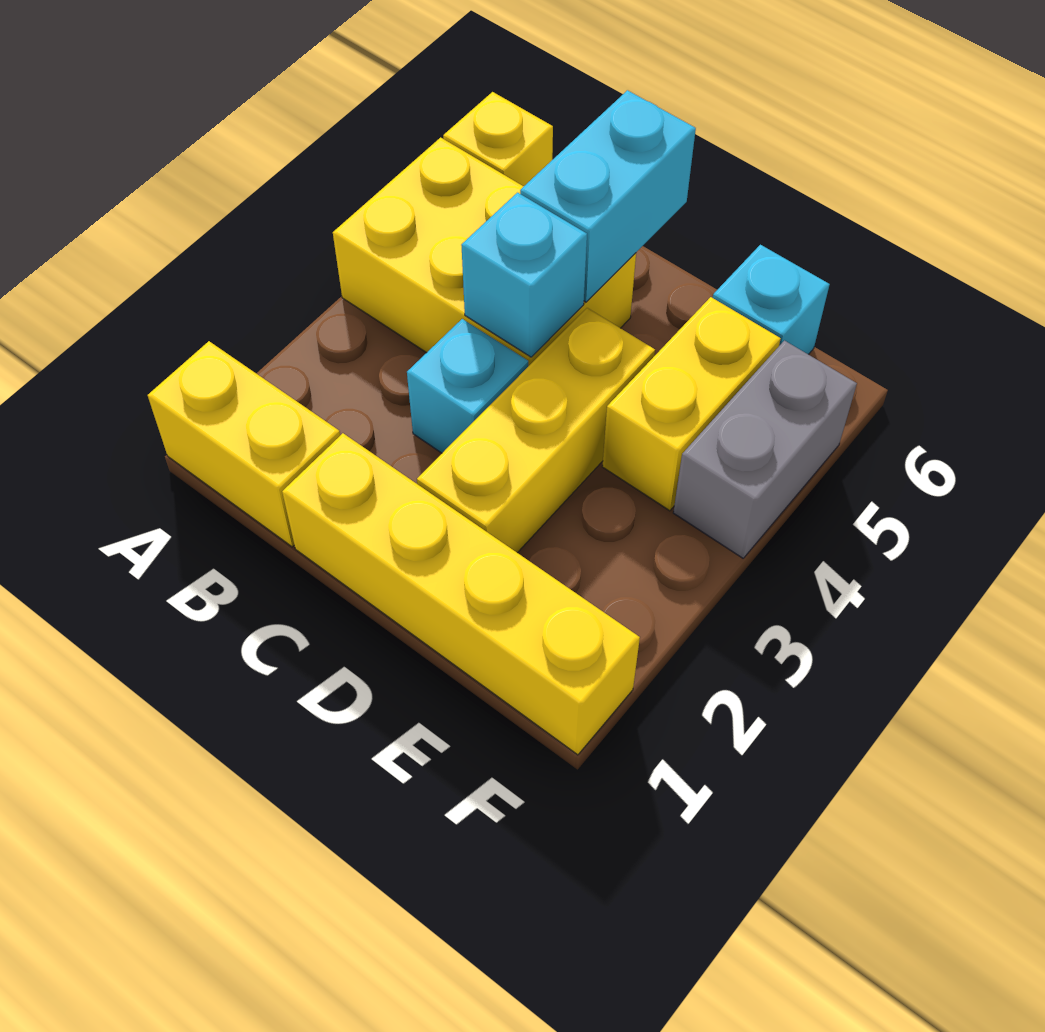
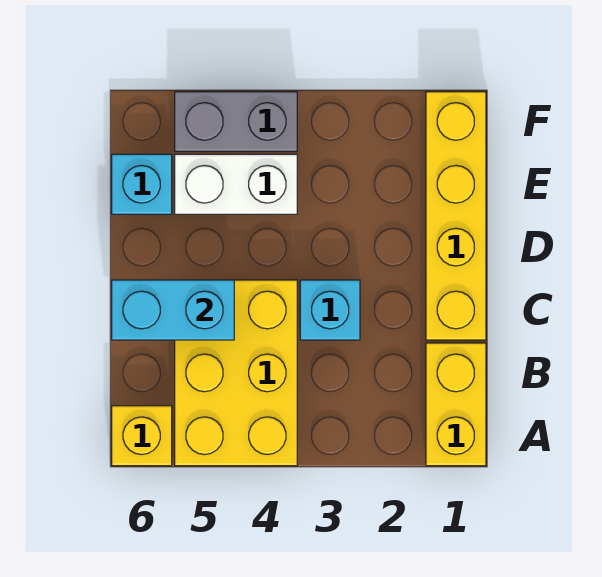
cyan brick C4 level 2 -> none
yellow brick D2:D4 level 1 -> none
yellow brick E4:E5 level 1 -> white brick E4:E5 level 1

